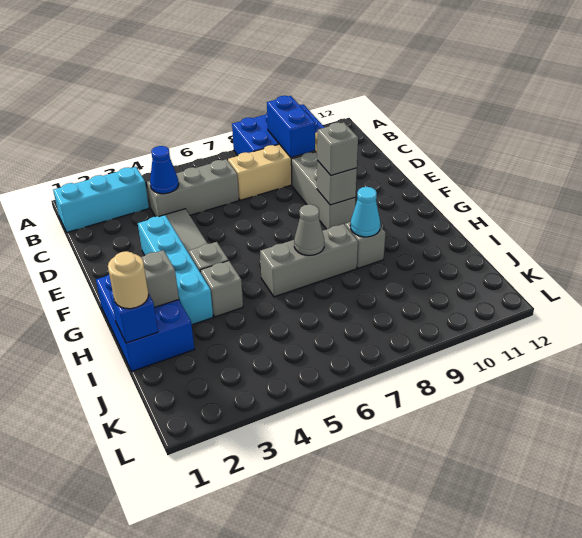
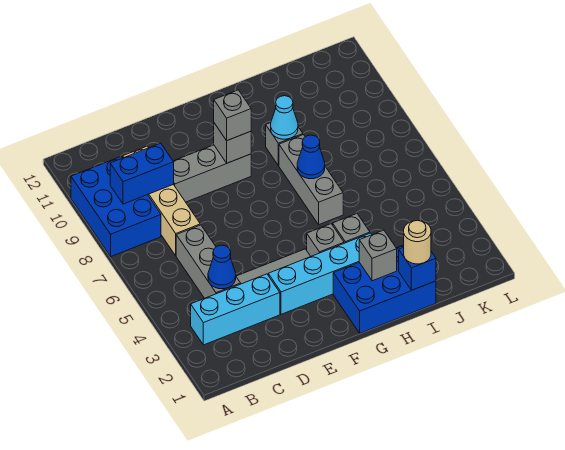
cyan brick B1:B3 level 1 -> cyan brick B3:D3 level 1
grey cone H7 level 2 -> blue cone H7 level 2

